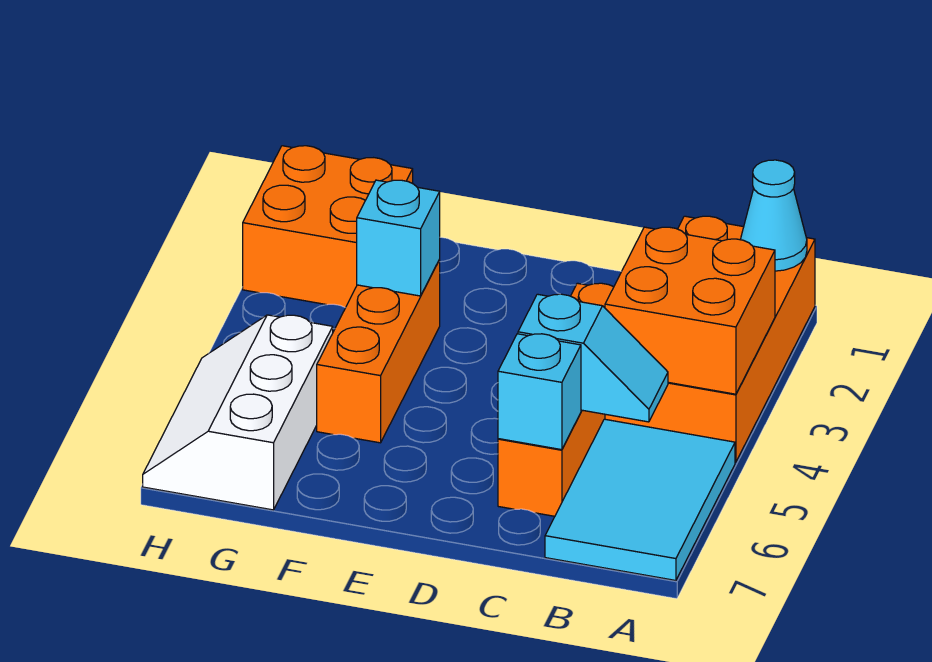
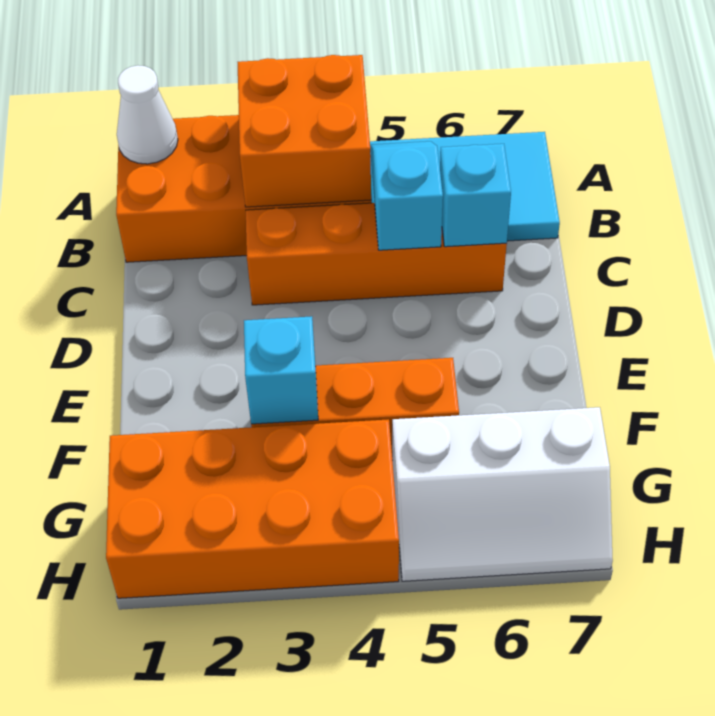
cyan cone A1 level 2 -> white cone A1 level 2
orange brick G1:H2 level 1 -> orange brick G1:H4 level 1

